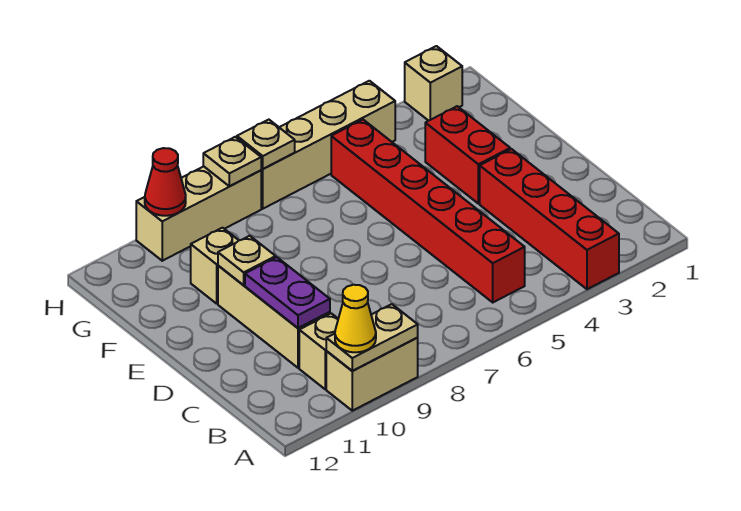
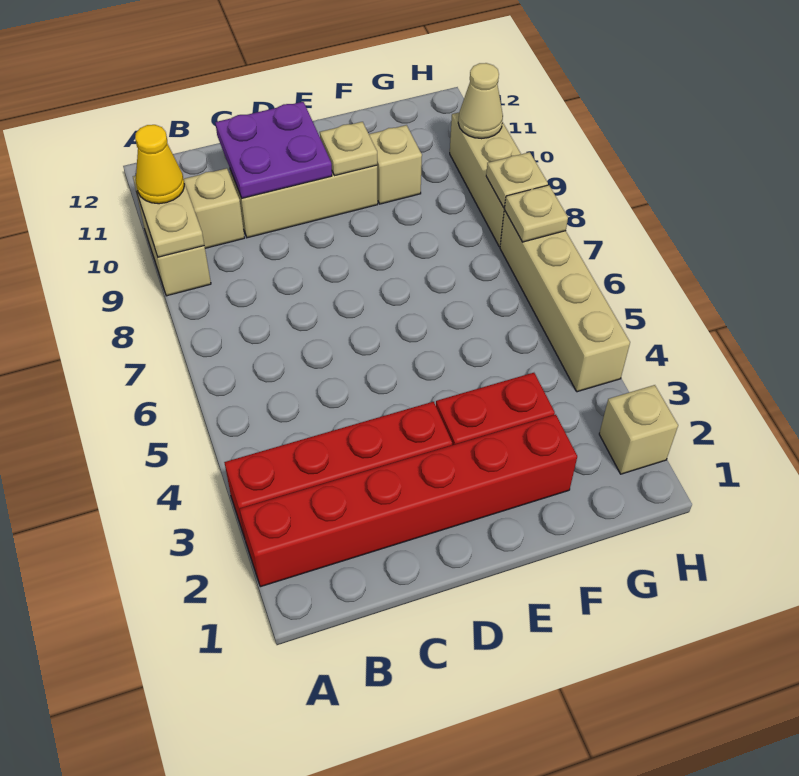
red brick B5:G5 level 1 -> red brick A2:F2 level 1
purple plate C10:D10 level 2 -> purple plate C10:D11 level 2
red cone H10 level 2 -> tan cone H10 level 2

